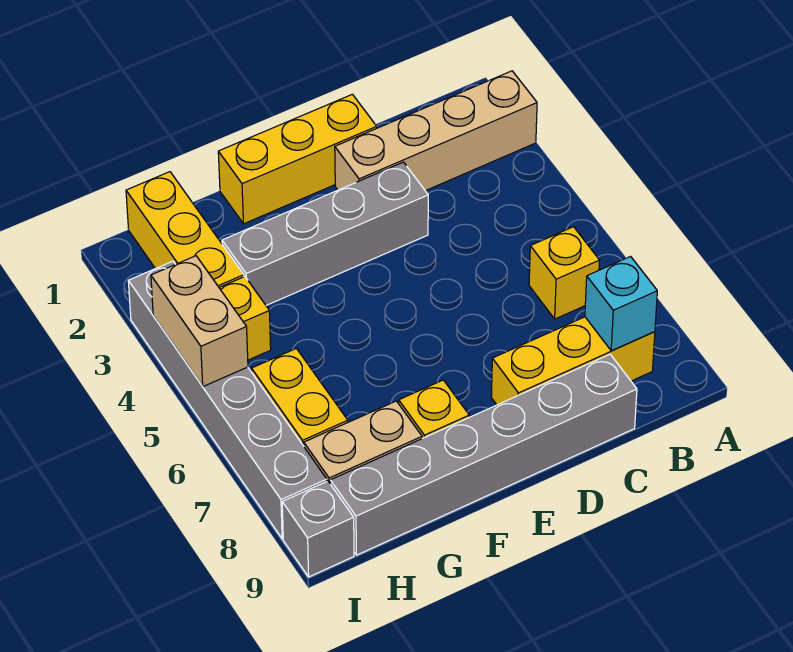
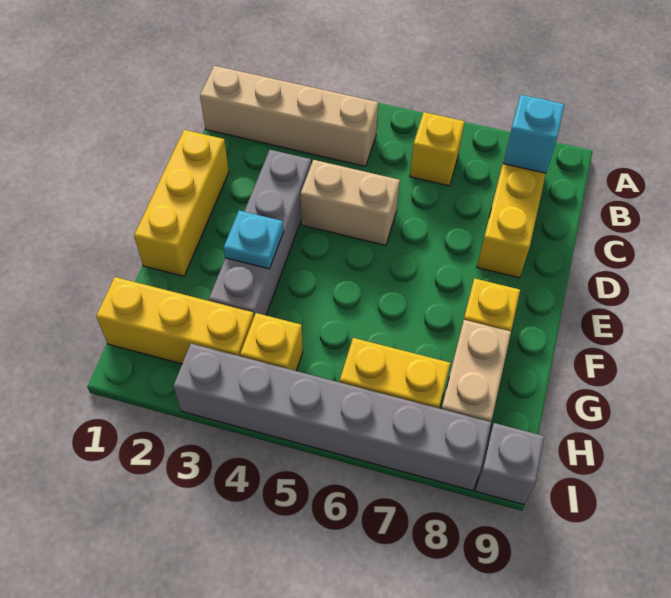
tan brick A2:D2 level 1 -> tan brick B1:B4 level 1
grey brick C9:H9 level 1 -> none
none -> cyan plate F3 level 2
tan brick I4:I5 level 2 -> tan brick D4:D5 level 1

